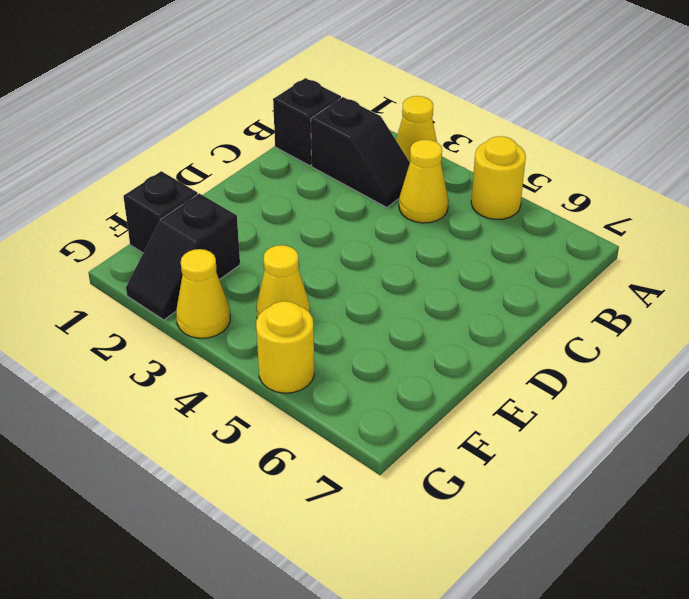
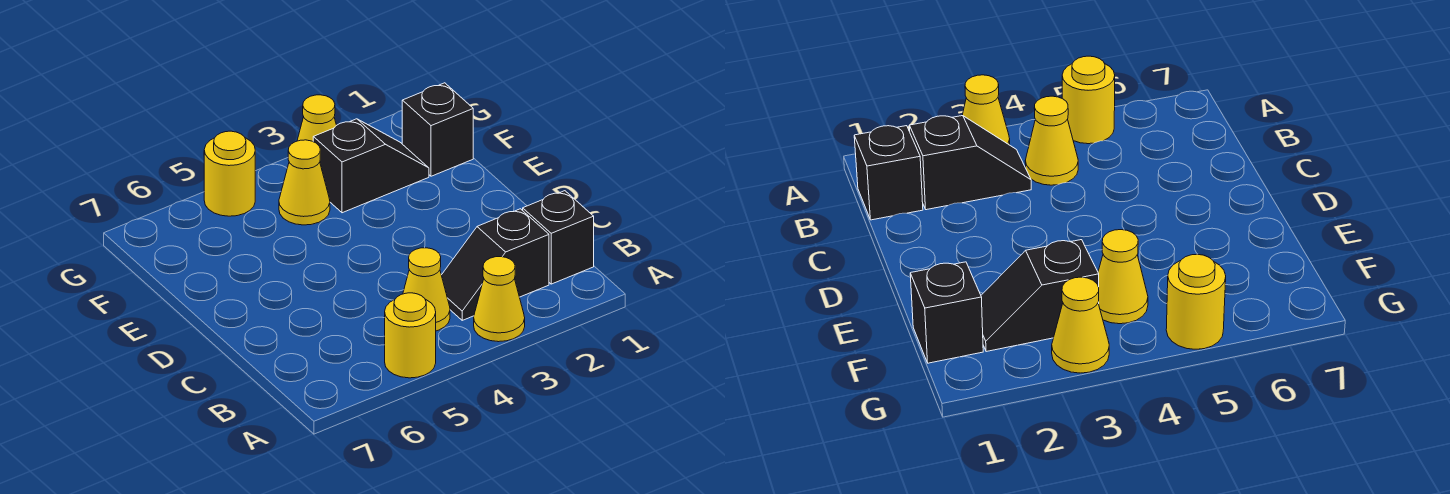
black slope F2:G2 level 1 top F -> black slope F2:F3 level 1 top 3

